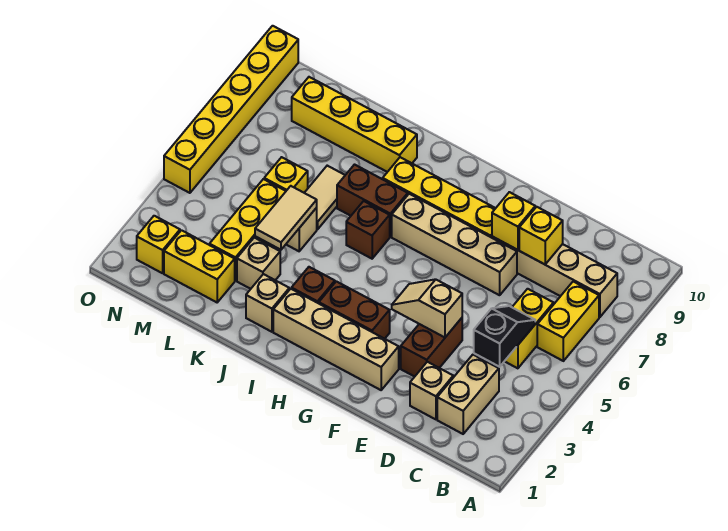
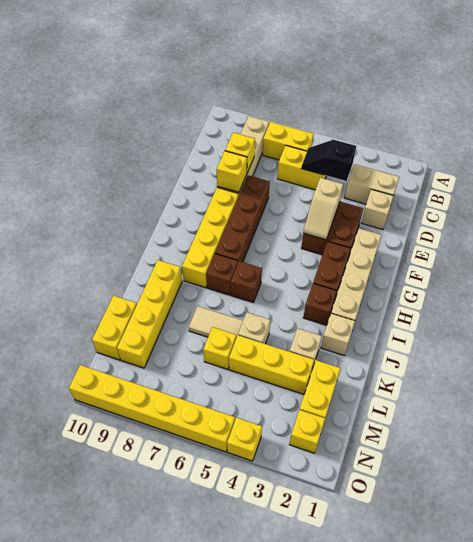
brown brick E3:E4 level 1 -> brown brick E3:F4 level 1
tan brick E7:H7 level 1 -> brown brick E7:H7 level 1
brown brick I7:J7 level 1 -> brown brick I7 level 1
tan tile K4:K5 level 2 -> none
none -> yellow brick L10:M10 level 1
none -> yellow brick O4 level 1

